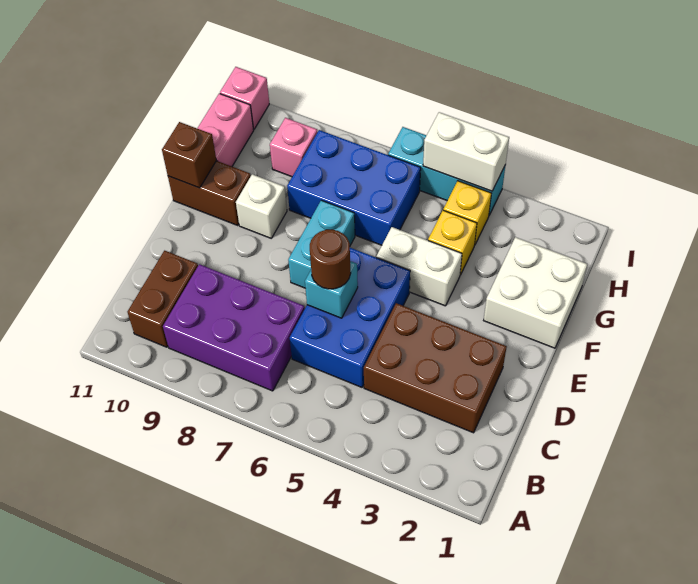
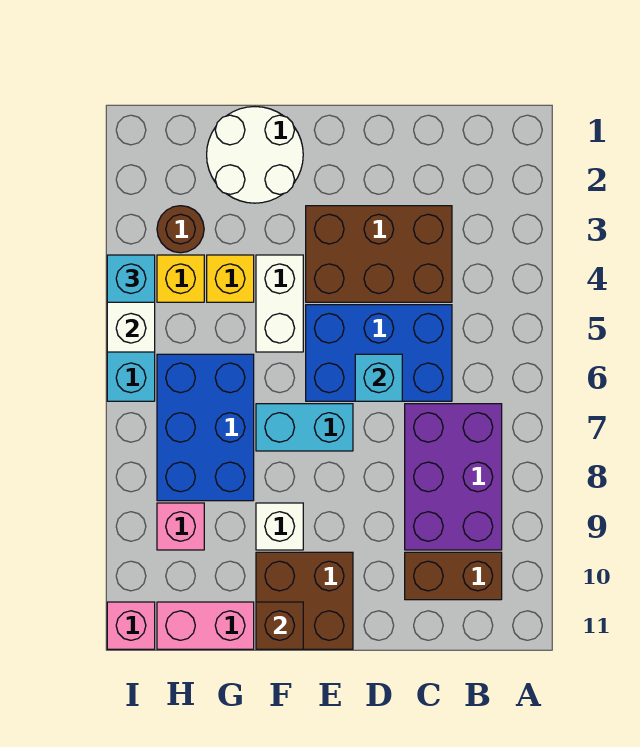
brown brick C2:D4 level 1 -> brown brick C3:E4 level 1
brown round brick D6 level 3 -> brown round brick H3 level 1
white brick F1:G2 level 1 -> white round brick F1:G2 level 1
brown brick F10:F11 level 1 -> brown brick E10:F11 level 1
none -> cyan brick I4 level 3

